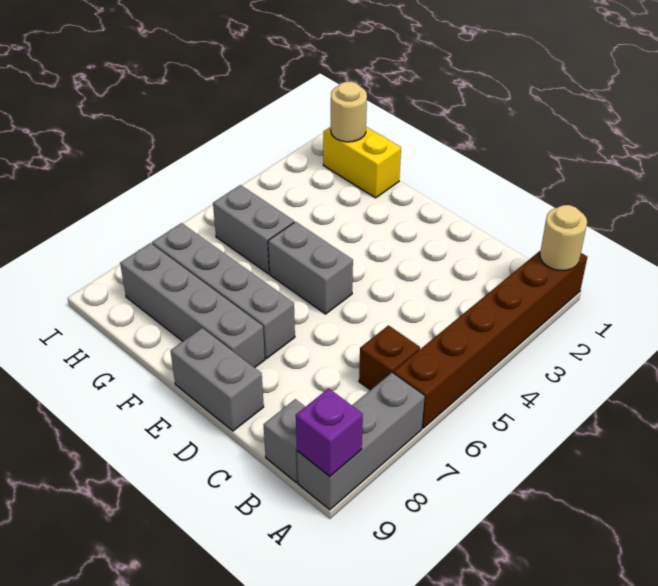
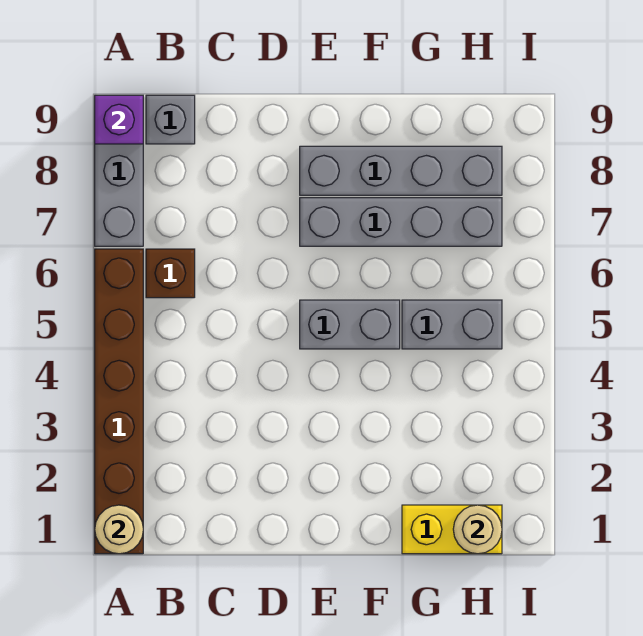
grey brick D9:E9 level 1 -> none

